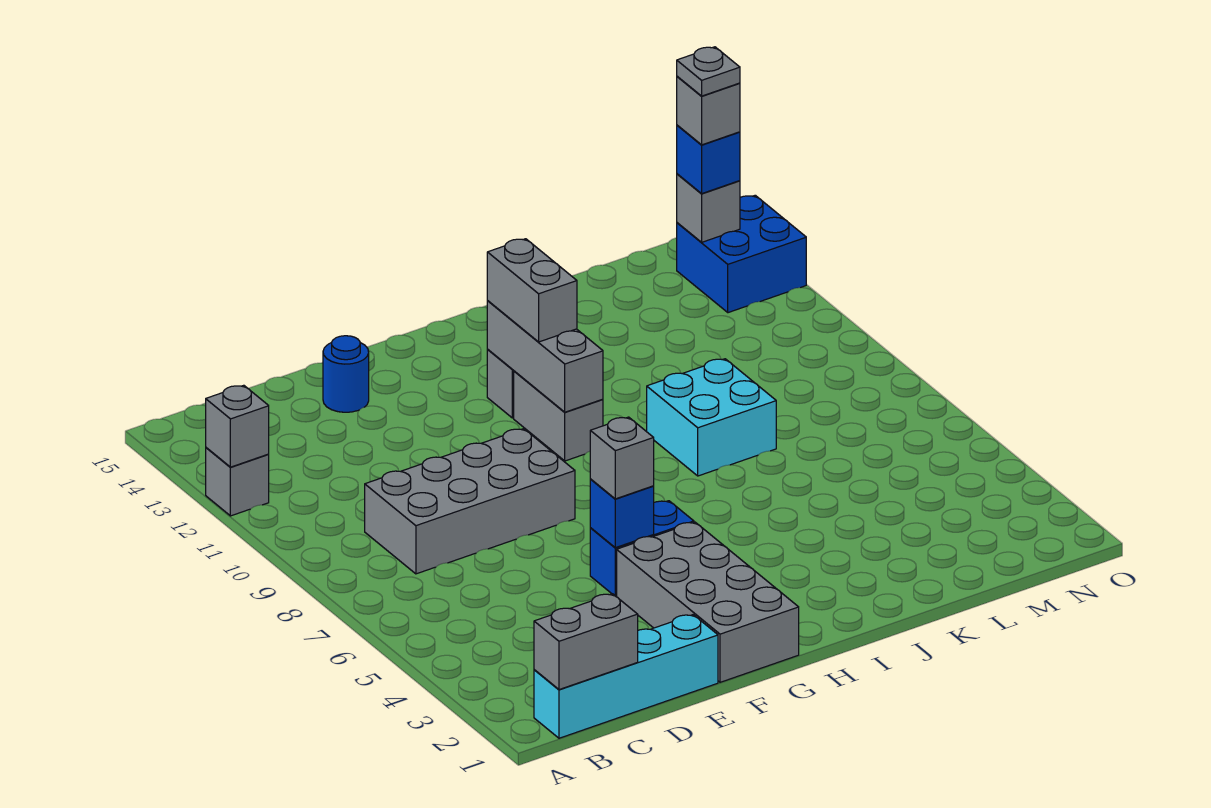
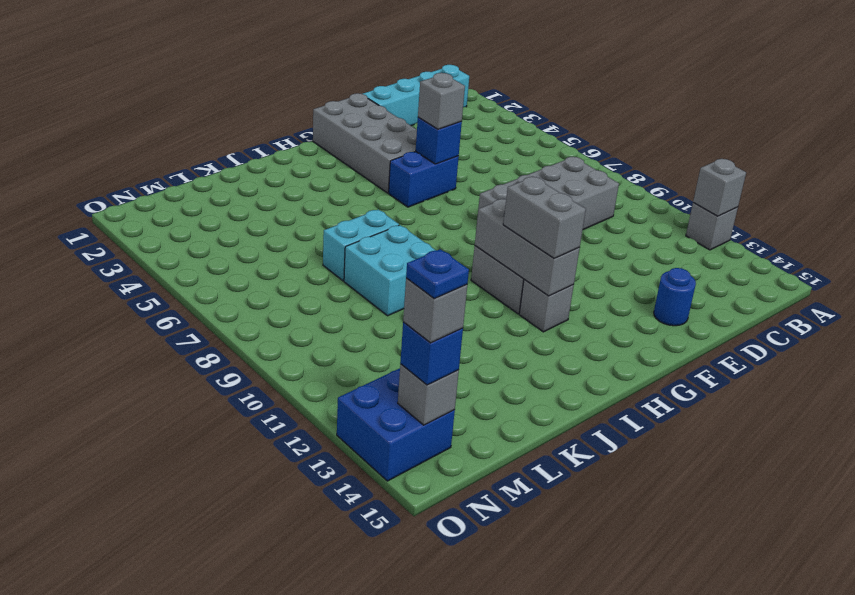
grey brick B1:C1 level 2 -> none
none -> cyan brick J7:K7 level 1
grey plate N14 level 5 -> blue plate N14 level 5

